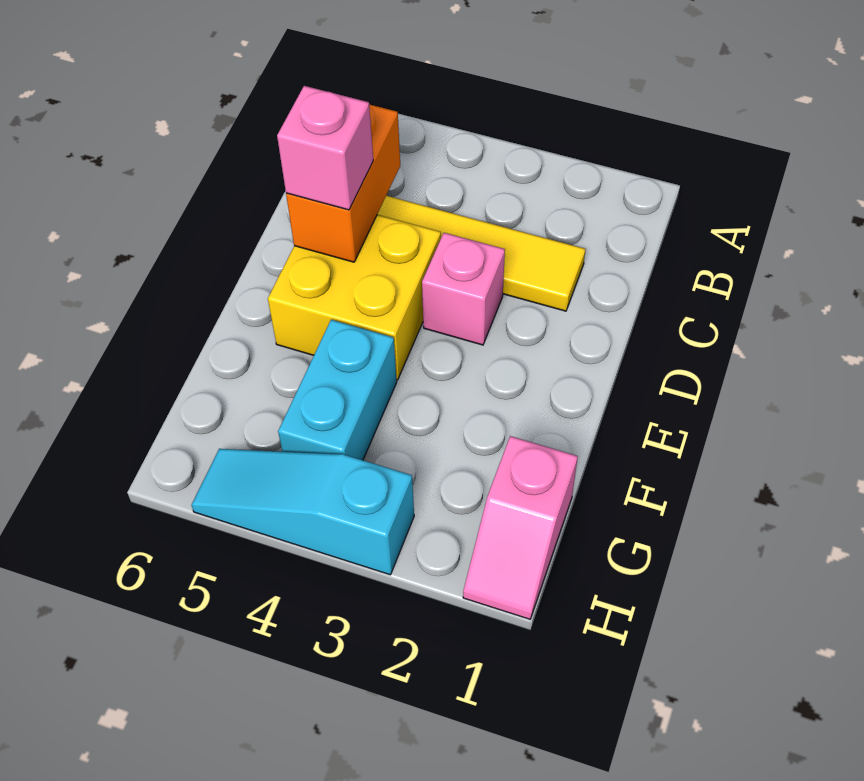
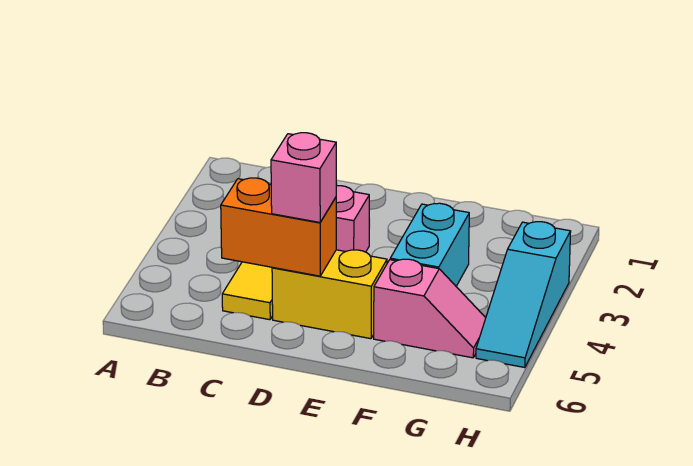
yellow brick D4:E5 level 1 -> yellow brick D5:E5 level 1
cyan brick F4:G4 level 1 -> cyan brick F3:F4 level 1
pink slope G1:H1 level 1 top G -> pink slope F5:G5 level 1 top F

